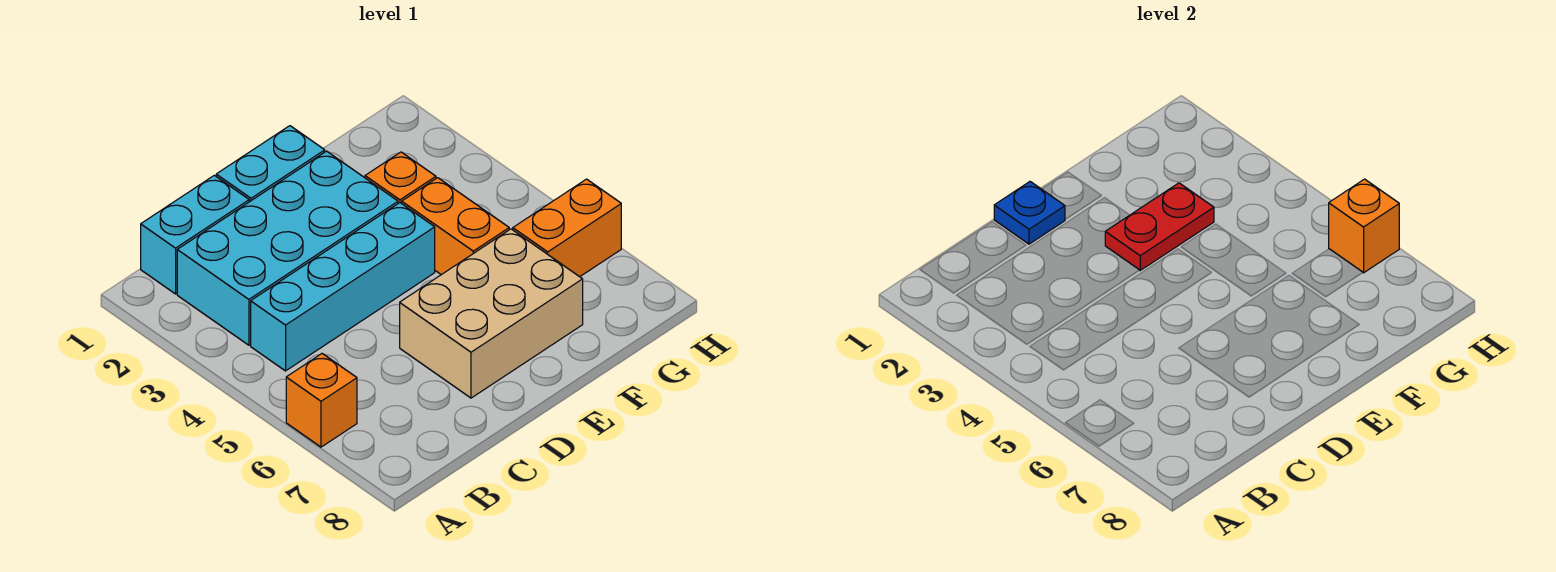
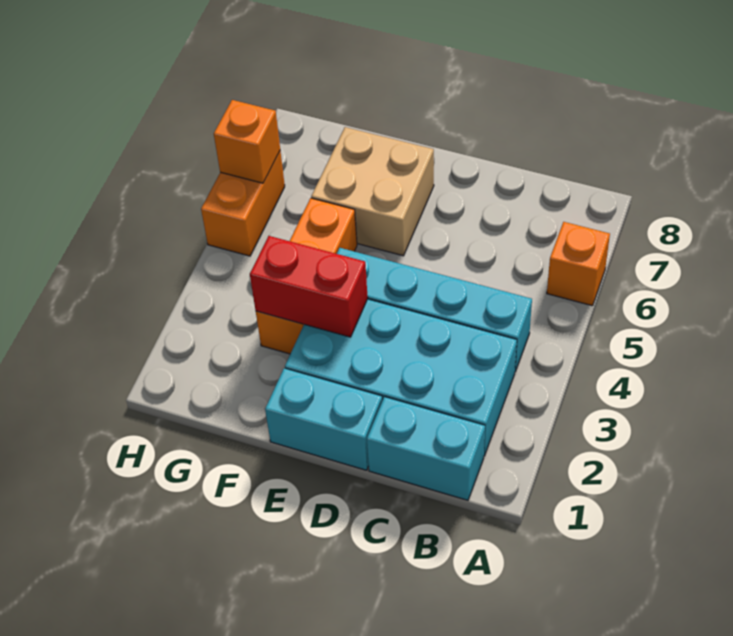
blue plate D1 level 2 -> none
tan brick D6:F7 level 1 -> tan brick E6:F7 level 1
red plate E3:F3 level 2 -> red brick E3:F3 level 2
orange brick G6:H6 level 1 -> orange brick H5:H6 level 1

